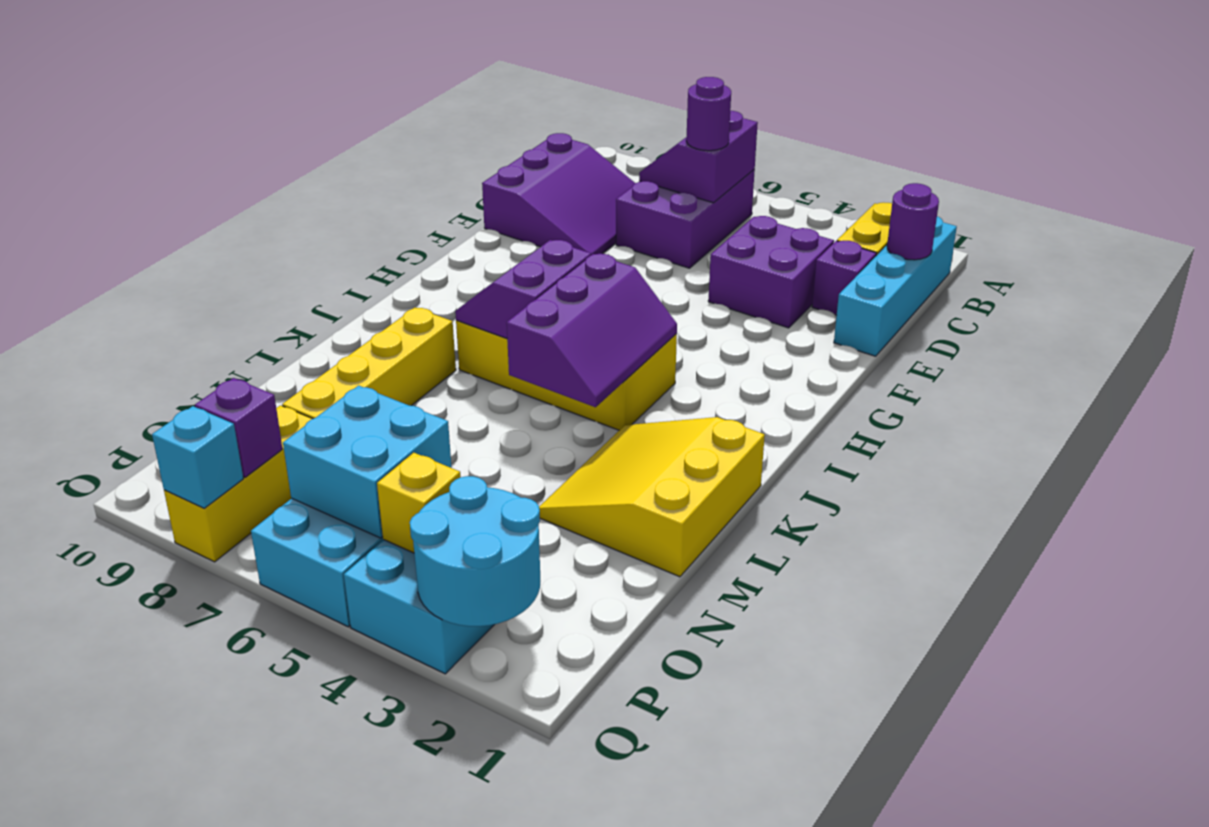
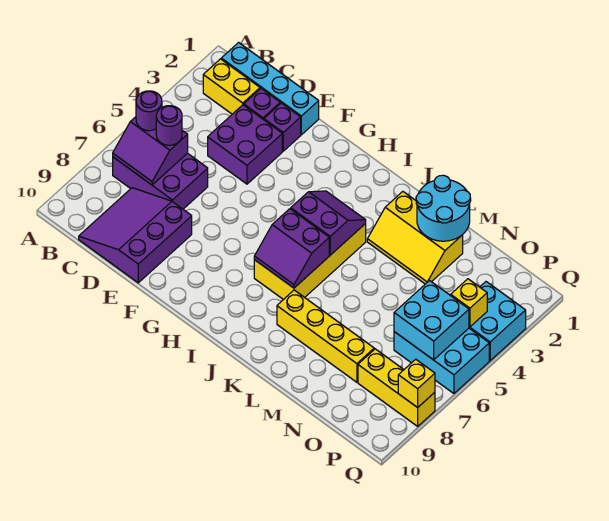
purple round brick C1 level 2 -> purple round brick B6 level 3
purple slope C8:E10 level 1 top 10 -> purple slope C8:E10 level 1 top E
purple slope I4:K5 level 2 top 5 -> purple slope I4:J5 level 2 top 5
yellow slope K1:M3 level 1 top 1 -> yellow slope K2:M3 level 1 top 2
cyan round brick P2:Q3 level 2 -> cyan round brick L1:M2 level 2
purple brick P8 level 2 -> purple brick E2 level 1
cyan brick Q8 level 2 -> yellow brick Q8 level 2

